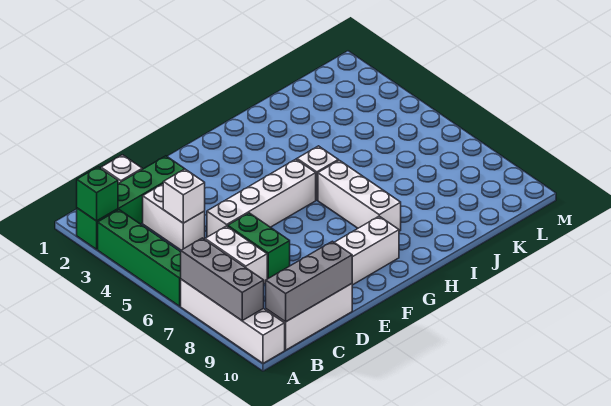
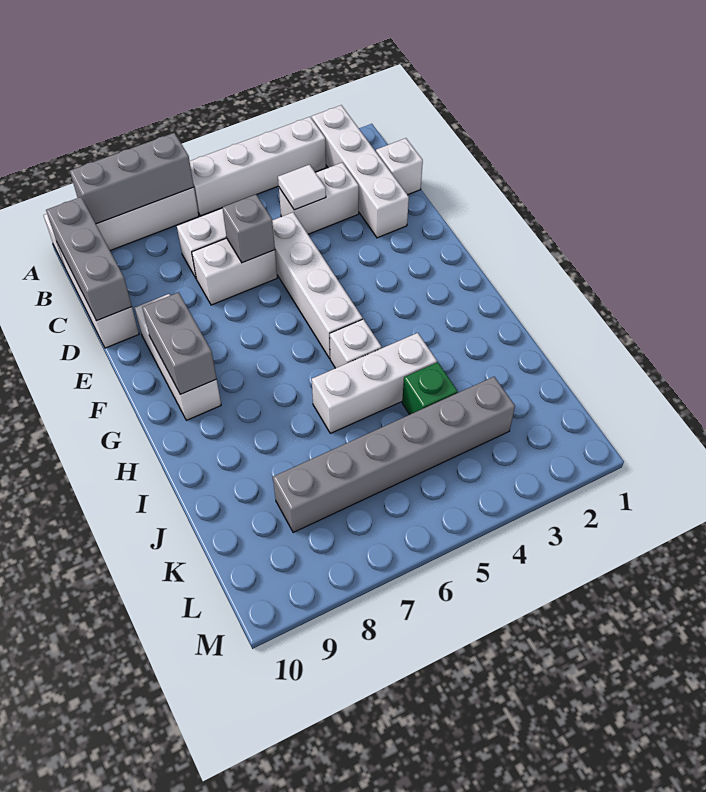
green brick A2:D2 level 1 -> white brick A2:D2 level 1
green brick A2 level 2 -> green brick J4 level 1
green brick A3:A6 level 1 -> white brick A3:A6 level 1
white brick C4 level 2 -> white tile C4 level 2
green brick D6:D7 level 1 -> white brick D6:D7 level 1
none -> grey brick D6 level 2
none -> grey brick F9:G9 level 2
white brick H6:H8 level 1 -> white brick I4:I6 level 1
none -> grey brick K3:K8 level 1

